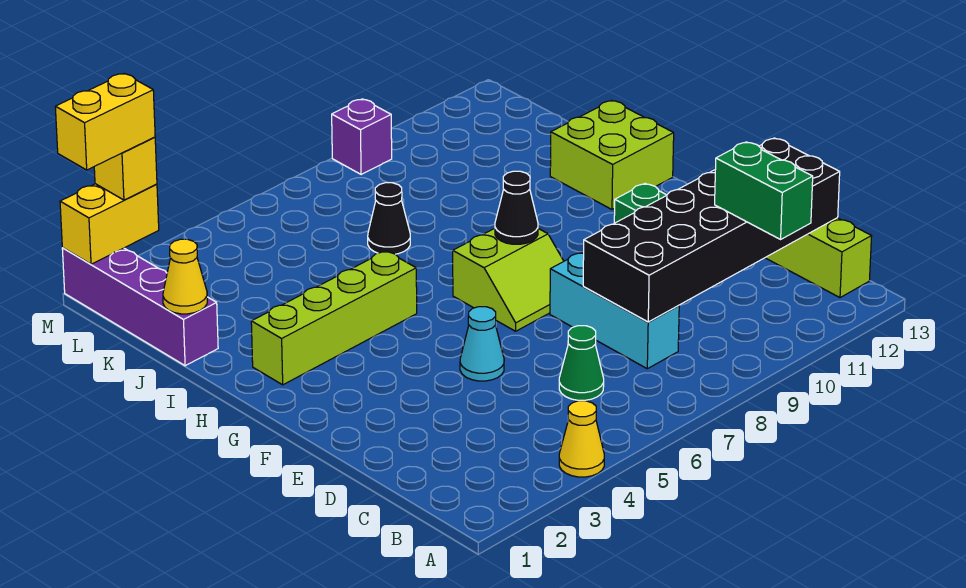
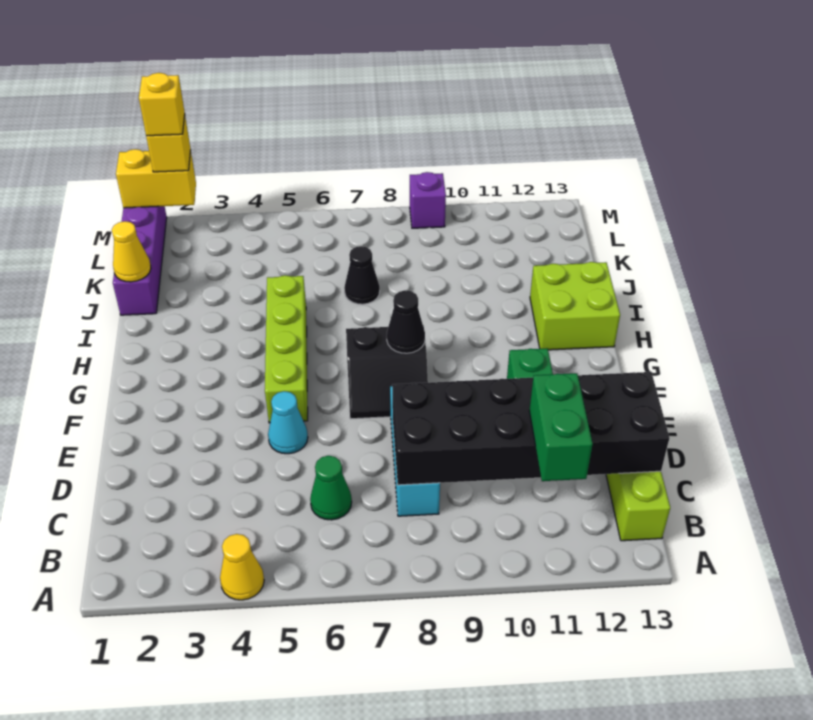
lime slope F7:G8 level 1 top G -> black slope F7:G8 level 1 top G
lime brick H2:H5 level 1 -> lime brick F5:I5 level 1
yellow brick M1:M2 level 4 -> yellow brick M2 level 4

